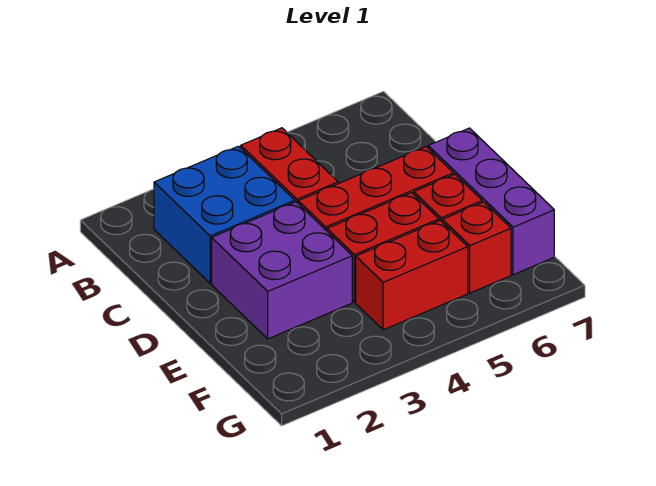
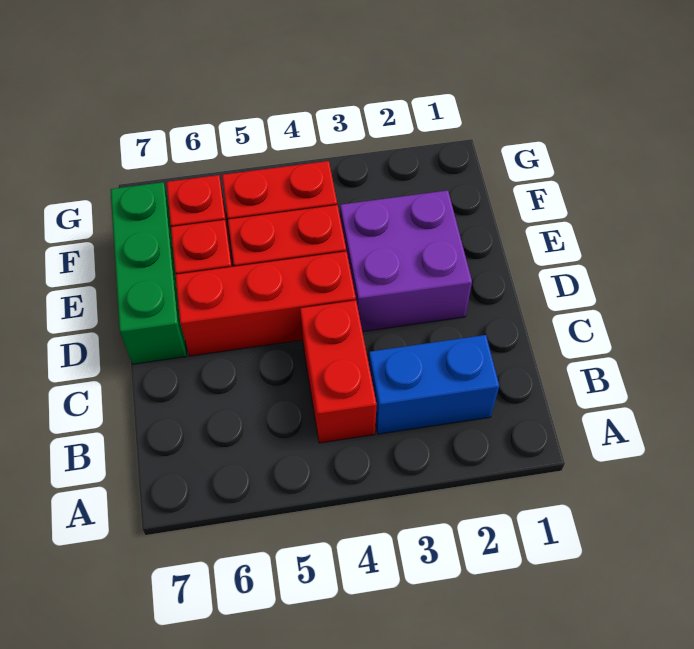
blue brick B2:C3 level 1 -> blue brick B2:B3 level 1
purple brick D7:F7 level 1 -> green brick D7:F7 level 1

